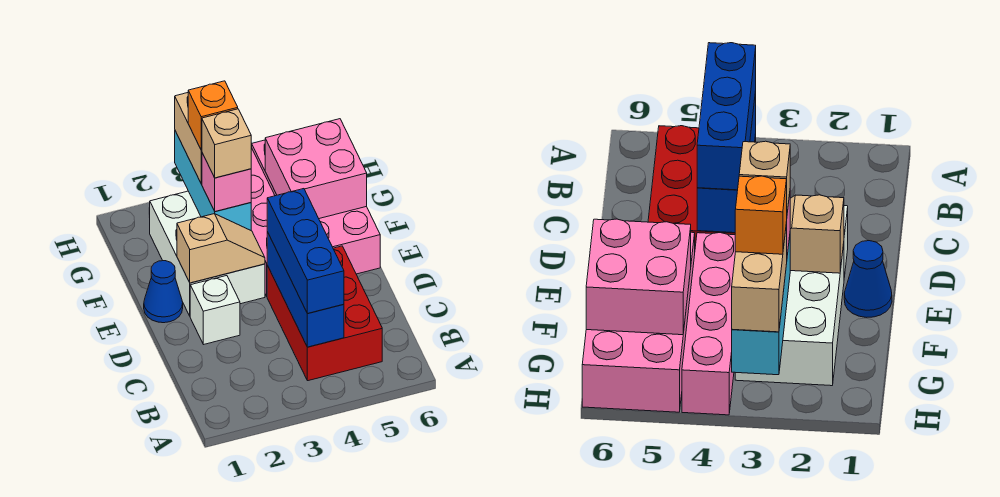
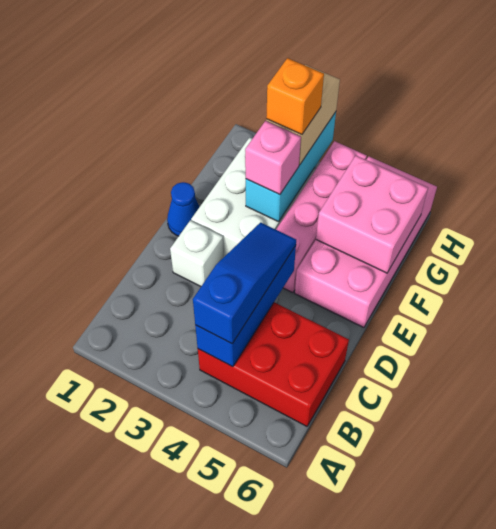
red brick B4:D5 level 1 -> red brick B4:C6 level 1
blue brick B4:D4 level 3 -> blue slope B4:D4 level 3 top B
tan slope E2:E3 level 2 top 2 -> none
tan brick F3 level 4 -> none

